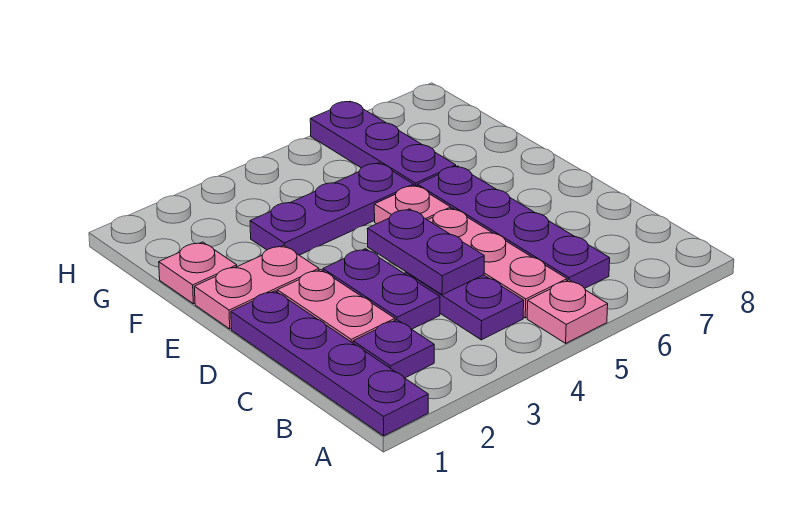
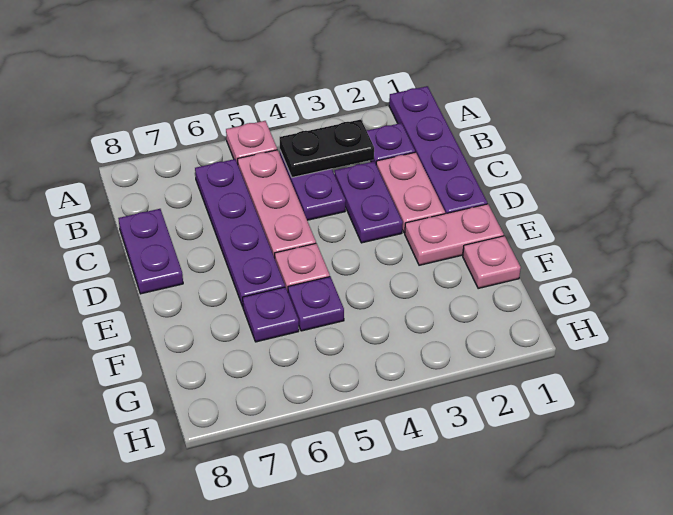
none -> black plate B3:B4 level 2
purple plate C4:D4 level 2 -> purple plate C8:D8 level 1
purple plate F3:F5 level 1 -> purple plate F5 level 1
purple plate F6:H6 level 1 -> purple plate F6 level 1

